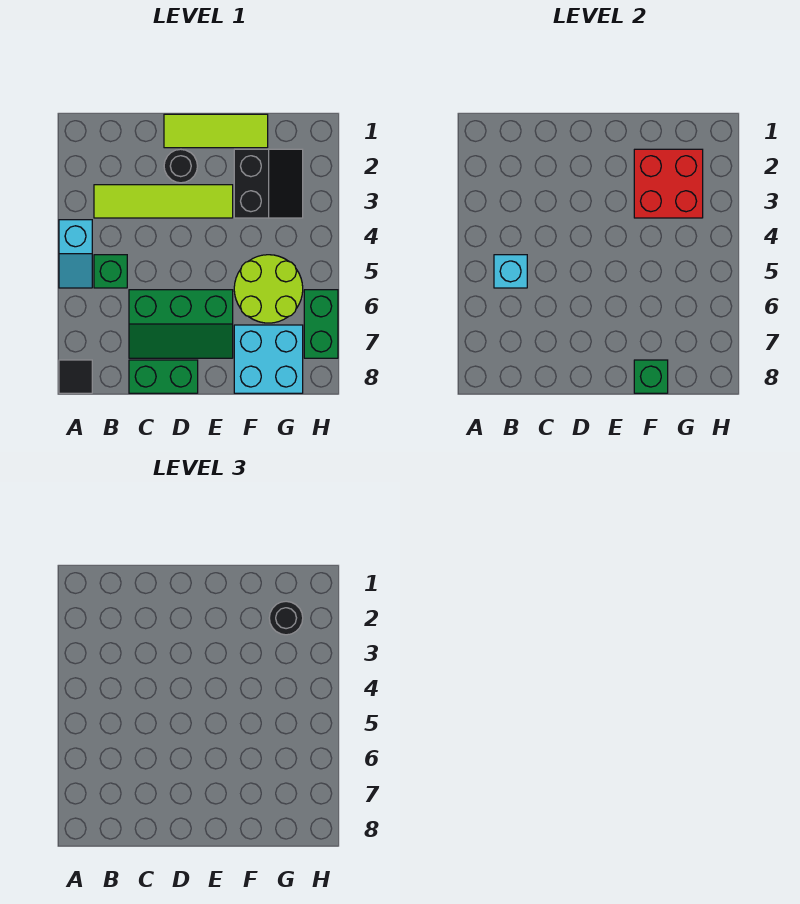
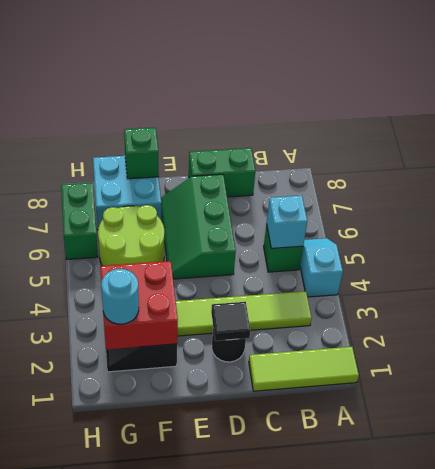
black tile A8 level 1 -> black tile D2 level 2
green slope C6:E7 level 1 top 6 -> green slope D5:E7 level 1 top D
lime tile D1:F1 level 1 -> lime tile A1:C1 level 1
black round brick G2 level 3 -> cyan round brick G2 level 3

